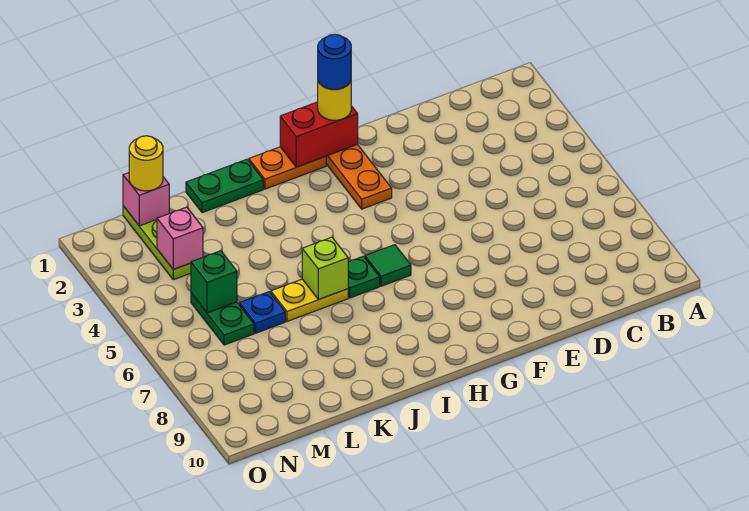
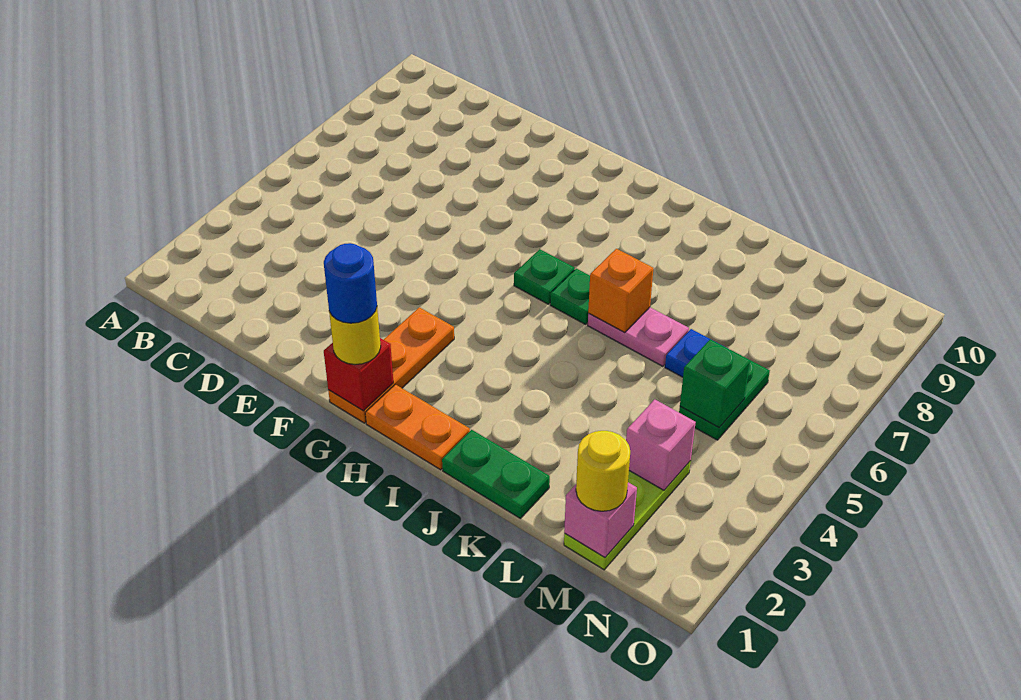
red brick G1:H1 level 2 -> red brick G1 level 2
green tile H6 level 1 -> green plate H6 level 1
yellow plate J6:K6 level 1 -> pink plate J6:K6 level 1
lime brick J6 level 2 -> orange brick J6 level 2

